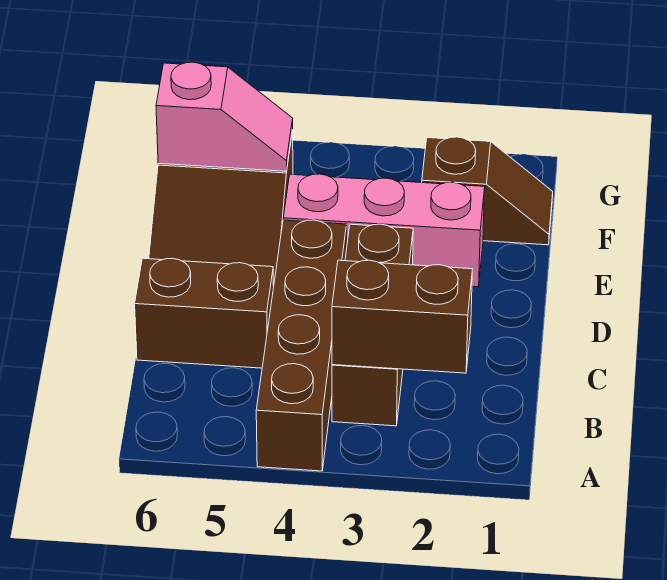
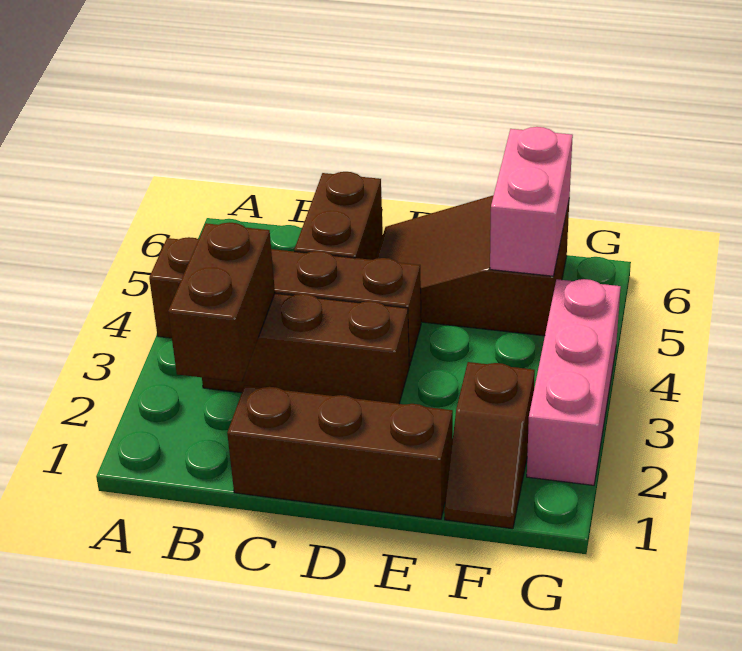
none -> brown brick C1:E1 level 1
pink brick E2:E4 level 1 -> pink brick G2:G4 level 1
pink slope F5:F6 level 2 top 6 -> pink brick F5:F6 level 2

